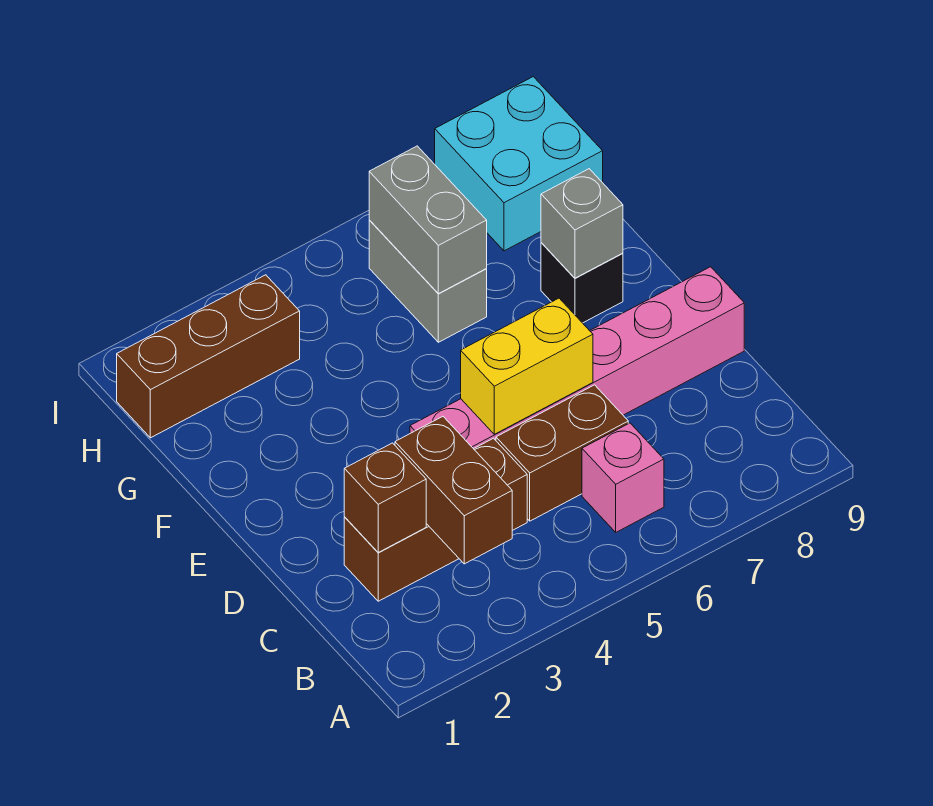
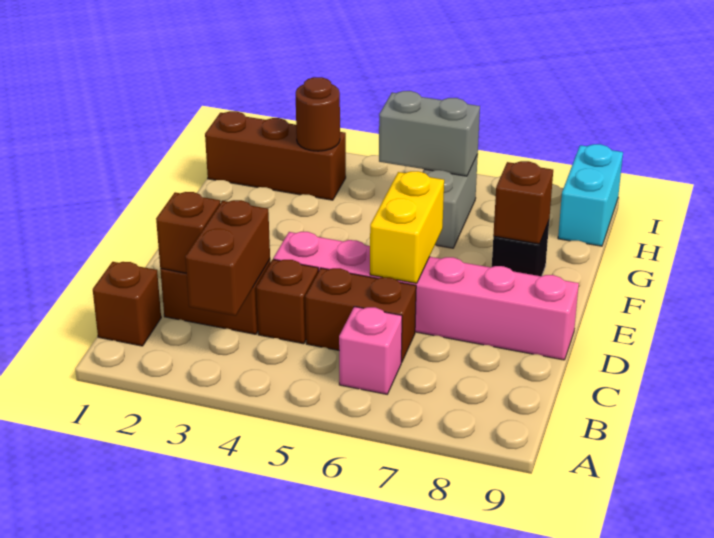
none -> brown brick B1 level 1
yellow brick D5:D6 level 2 -> yellow brick D6:E6 level 2
grey brick F8 level 2 -> brown brick F8 level 2
grey brick G6:H6 level 2 -> grey brick H5:H6 level 2
none -> brown round brick H3 level 2
cyan brick H8:I9 level 1 -> cyan brick H9:I9 level 1

